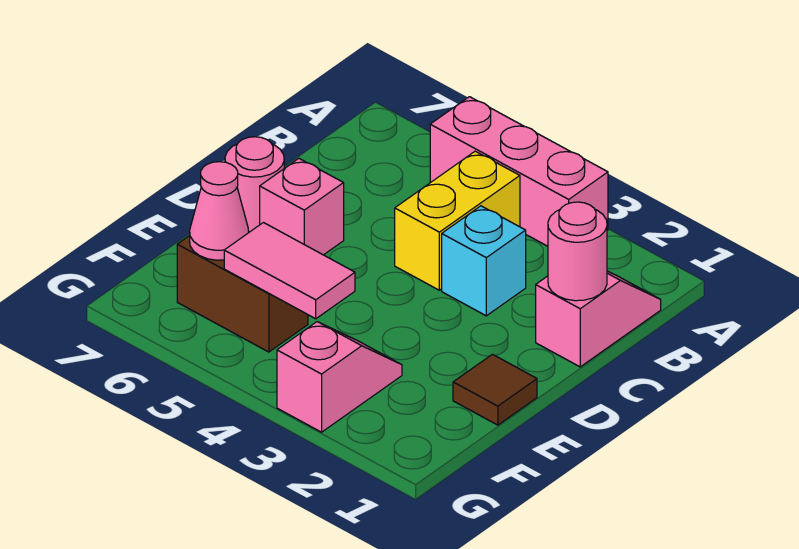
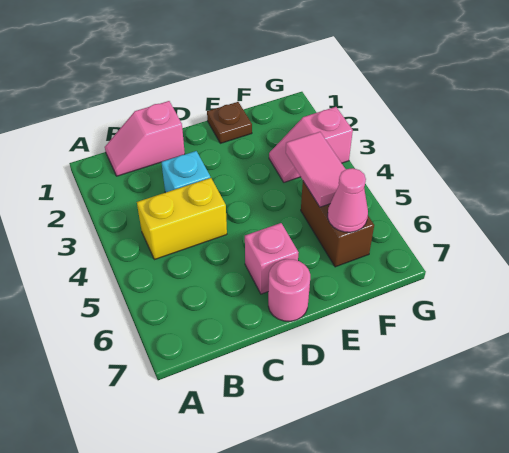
pink brick A3:A5 level 1 -> none
pink round brick C1 level 2 -> none
brown tile E1 level 1 -> brown plate E1 level 1

